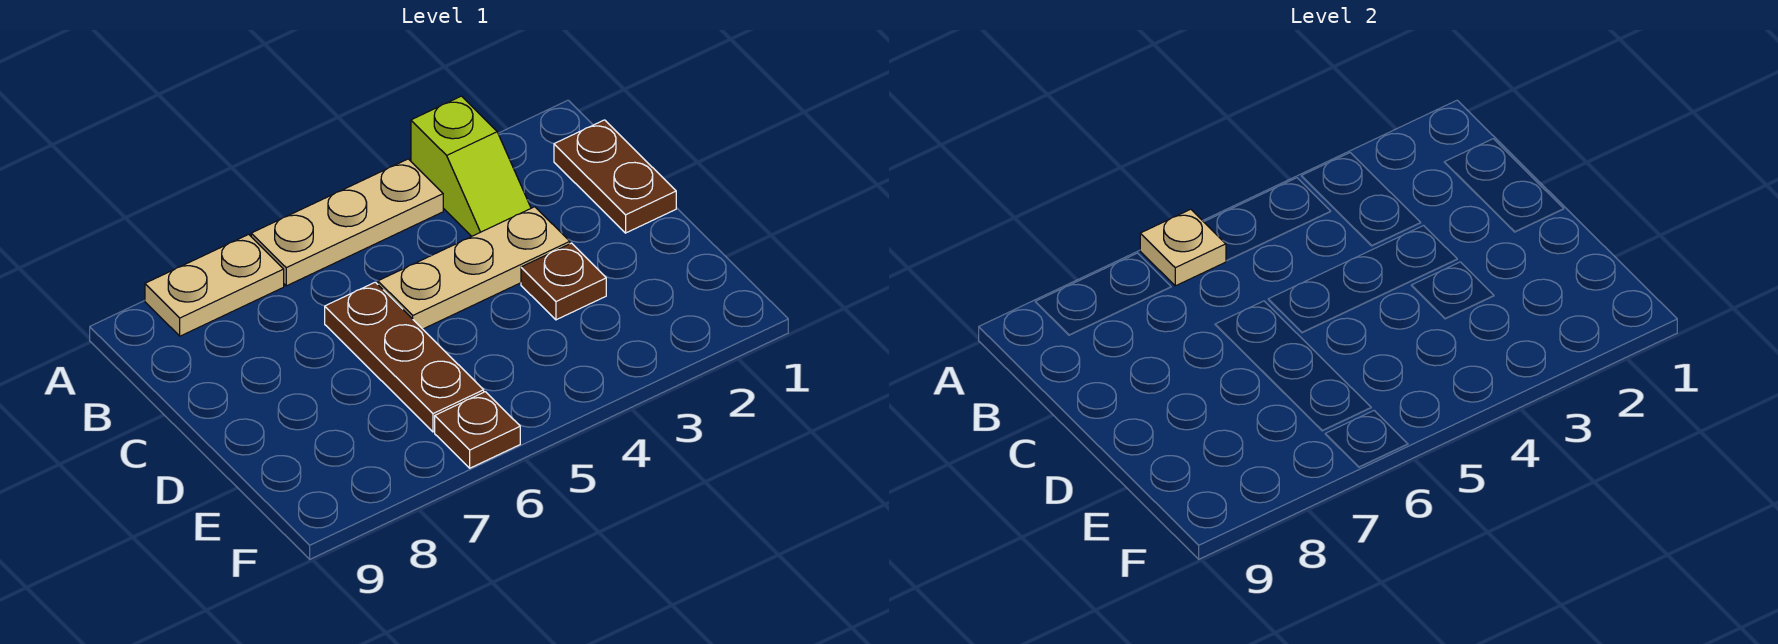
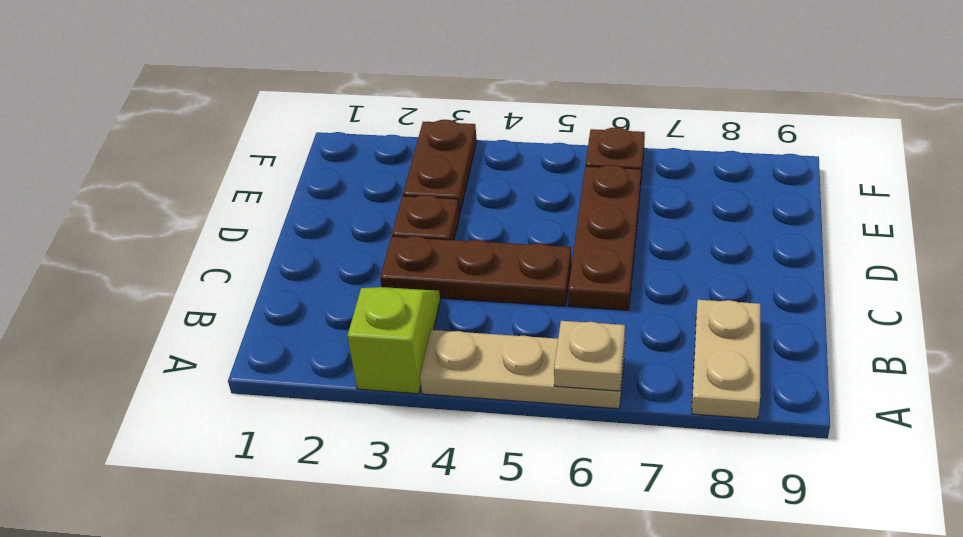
tan plate A7:A8 level 1 -> tan plate A8:B8 level 1
brown plate B1:C1 level 1 -> brown plate E3:F3 level 1
tan plate C3:C5 level 1 -> brown plate C3:C5 level 1

